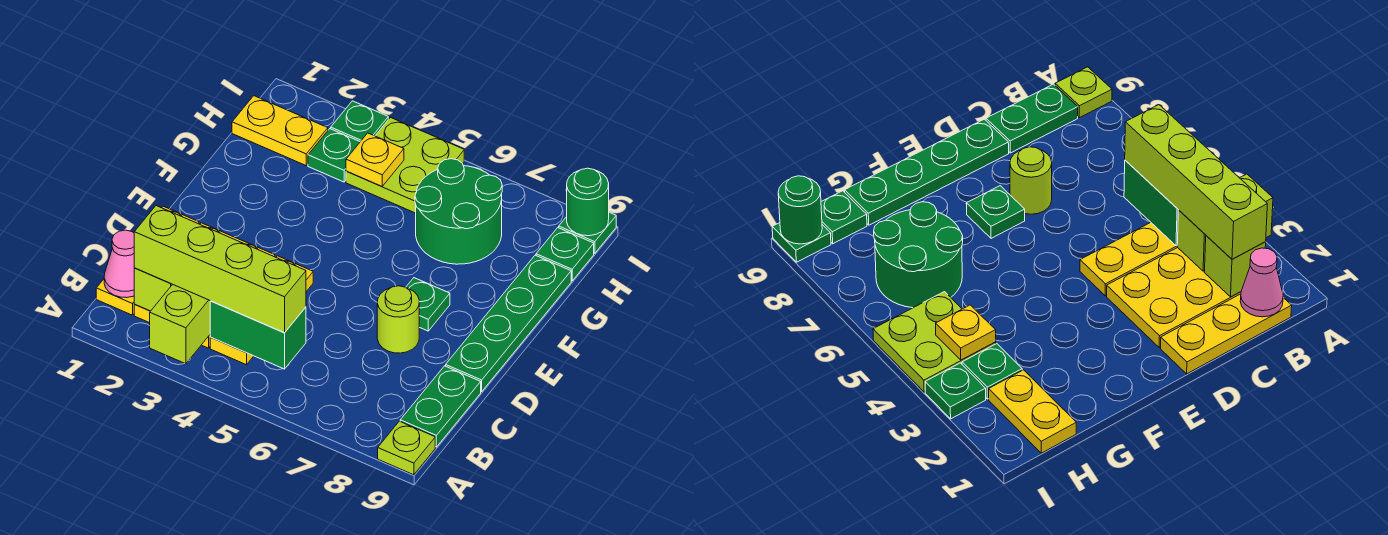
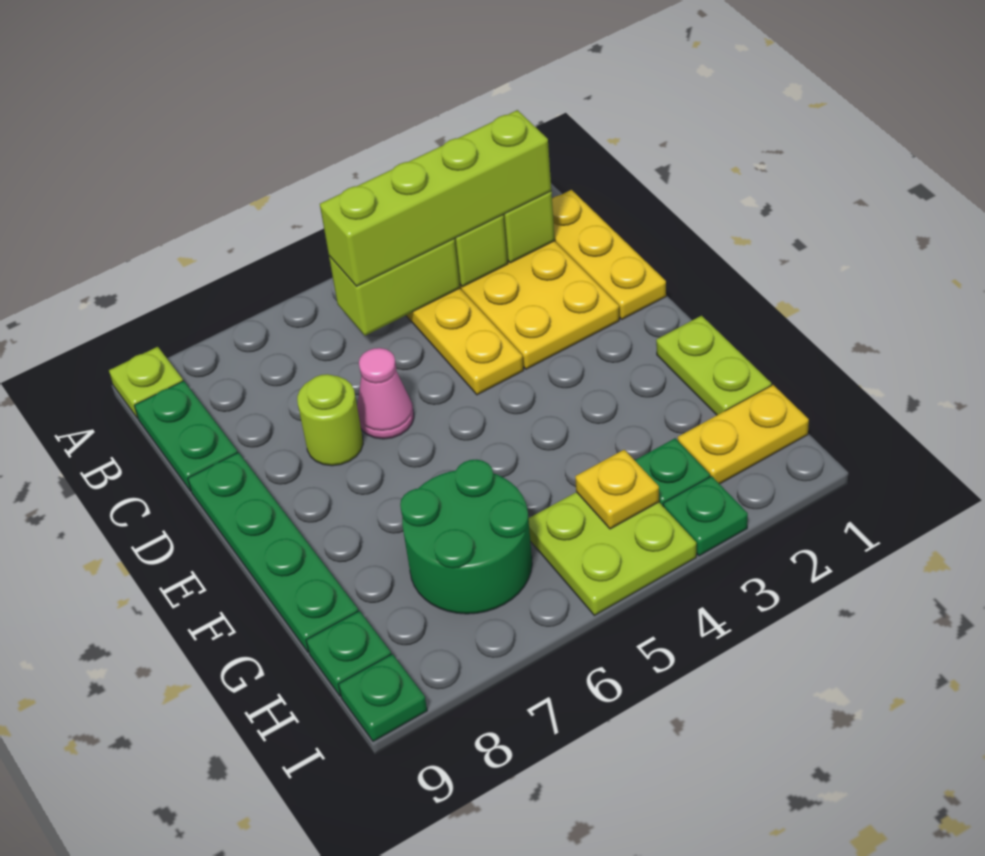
pink cone B1 level 2 -> pink cone D6 level 1
green brick B4:B5 level 2 -> lime brick B4:B5 level 2
green plate E7 level 1 -> none
none -> lime plate F1:G1 level 1
green round brick I9 level 2 -> none

